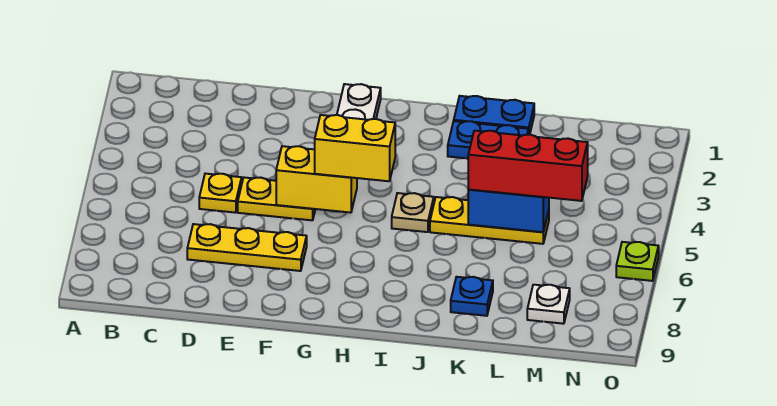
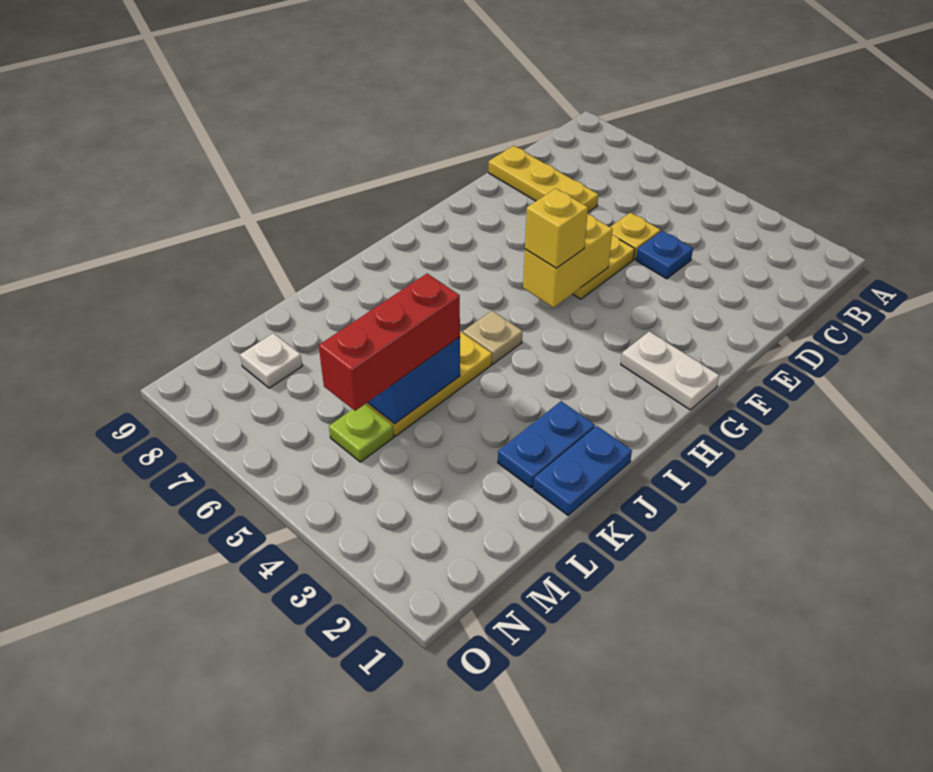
yellow plate D7:F7 level 1 -> yellow plate D7:D9 level 1
yellow brick G5:H5 level 3 -> yellow brick G5 level 3
blue plate K8 level 1 -> blue plate D4 level 1
lime plate O6 level 1 -> lime plate M5 level 1

